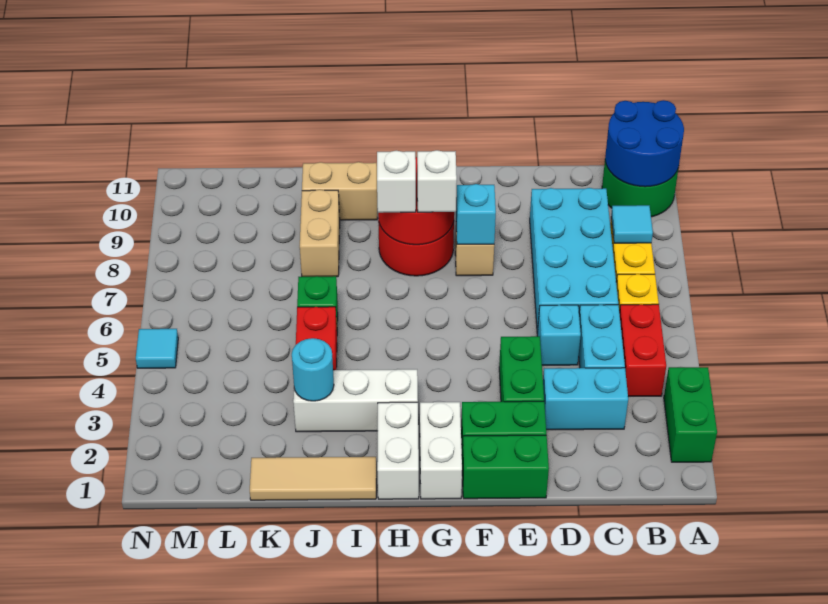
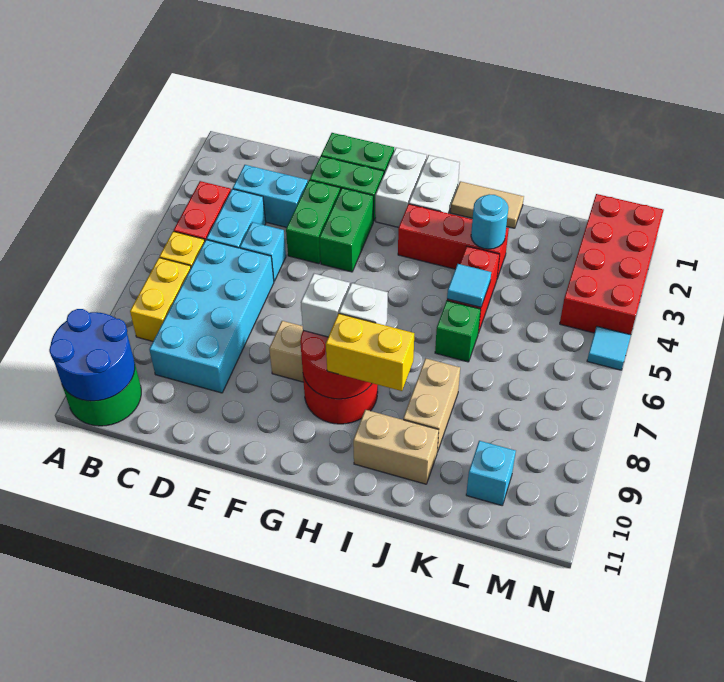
green brick A2:A3 level 1 -> green brick F3:F4 level 1
cyan tile B8 level 2 -> cyan tile J5 level 2
cyan brick F8 level 2 -> cyan brick L10 level 1
white brick H3:J3 level 1 -> red brick H3:J3 level 1
none -> yellow brick H9:I9 level 3
tan tile I1:K1 level 1 -> tan tile I1:J1 level 1
none -> red brick M1:N4 level 1

